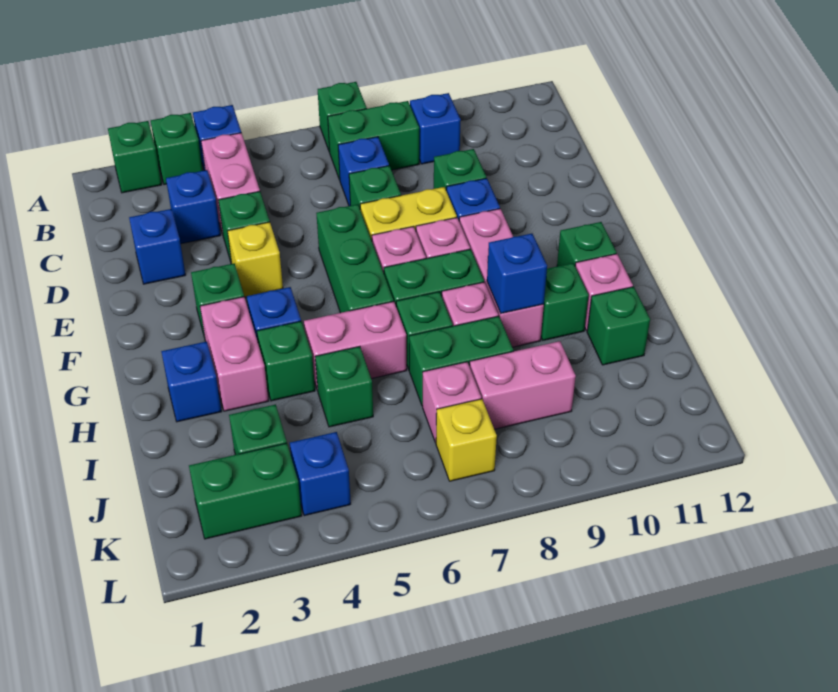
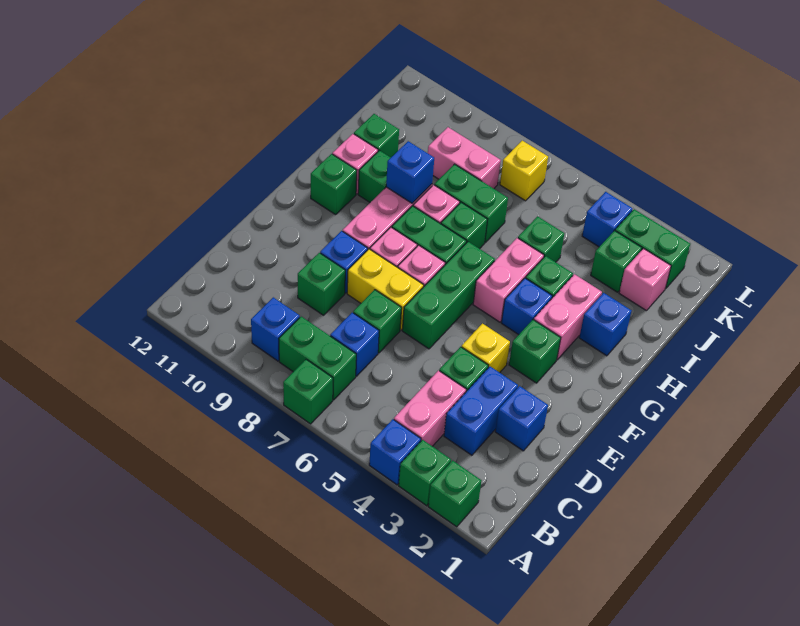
blue brick C3 level 1 -> blue brick C3:D3 level 1
pink brick H5:H6 level 1 -> pink brick G5:H5 level 1
pink brick J7 level 1 -> pink brick J2 level 1

